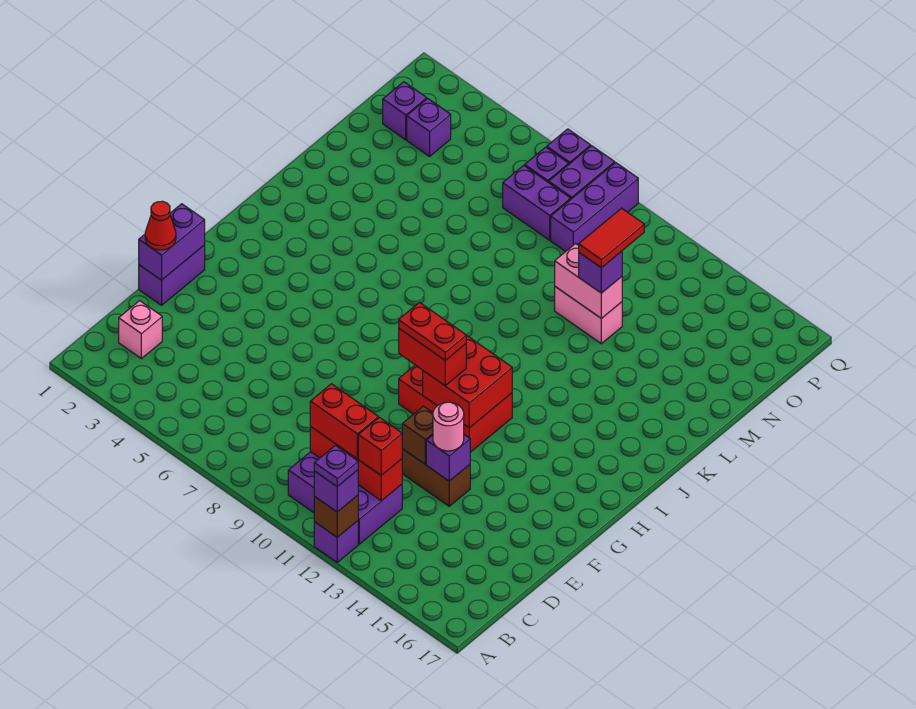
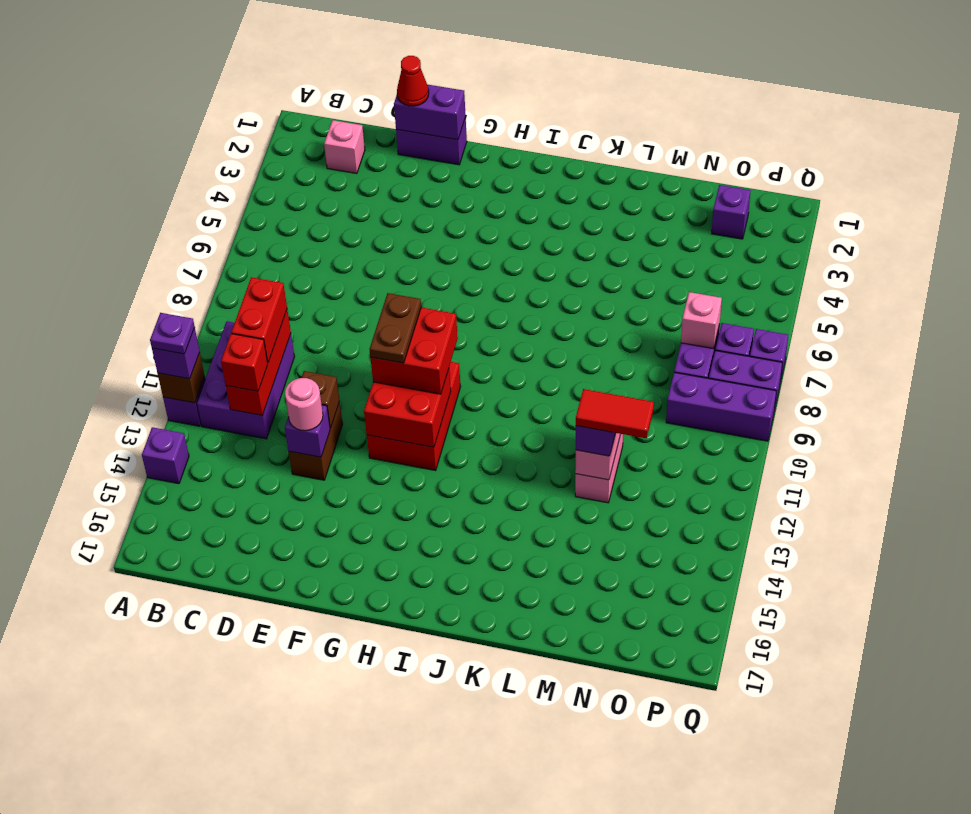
red brick G10:G11 level 3 -> red brick G10:H11 level 3
red plate G10:G11 level 4 -> brown plate G10:G11 level 4
purple brick O3 level 1 -> purple brick A14 level 1
none -> pink brick O7 level 2

